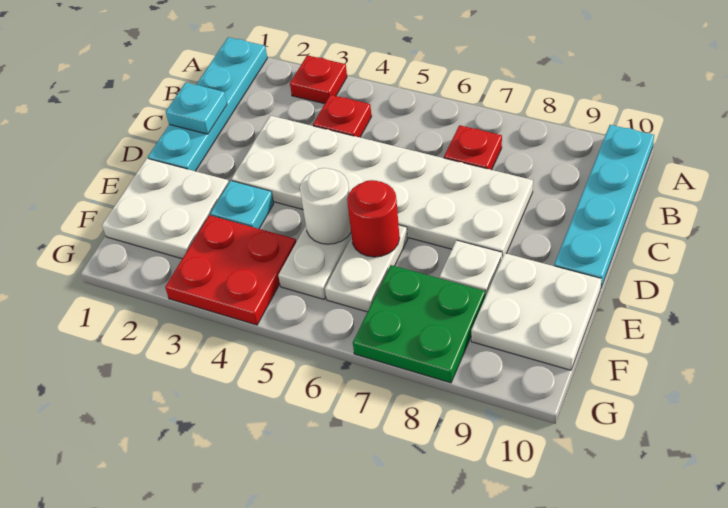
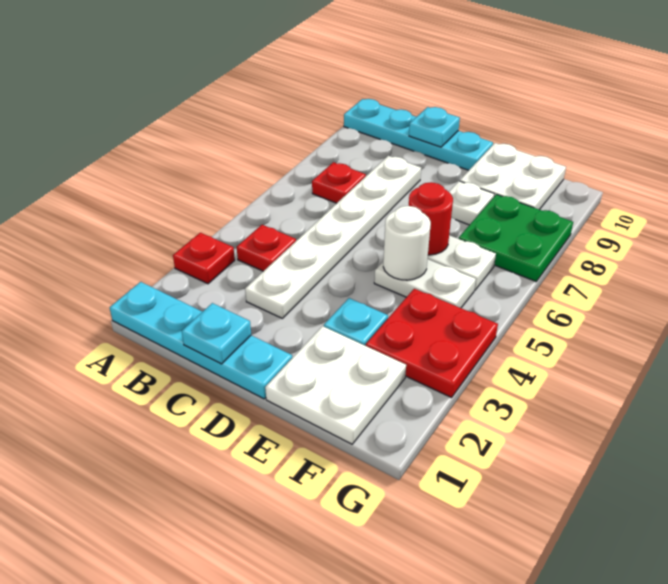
white plate C3:D8 level 1 -> white plate C3:C8 level 1
none -> cyan plate C10 level 2

